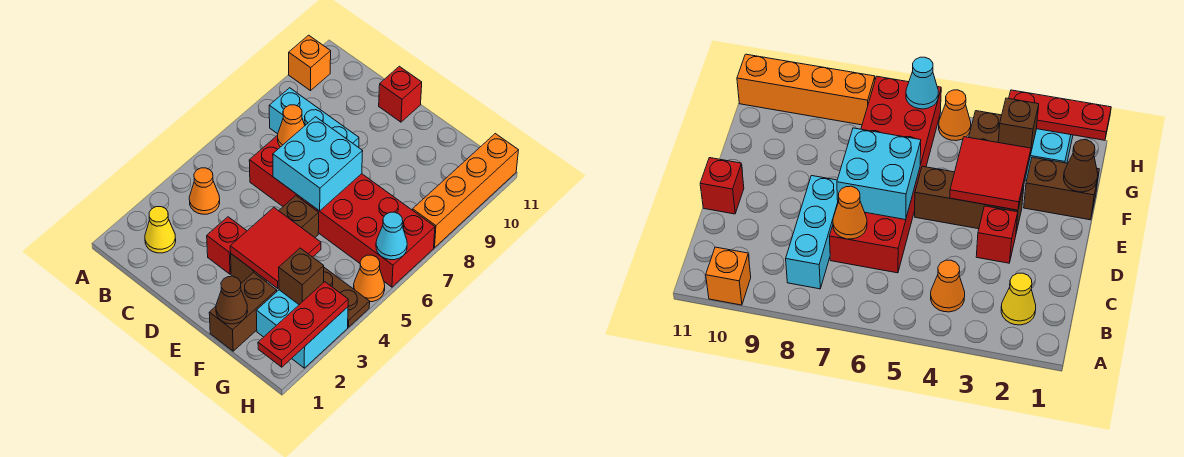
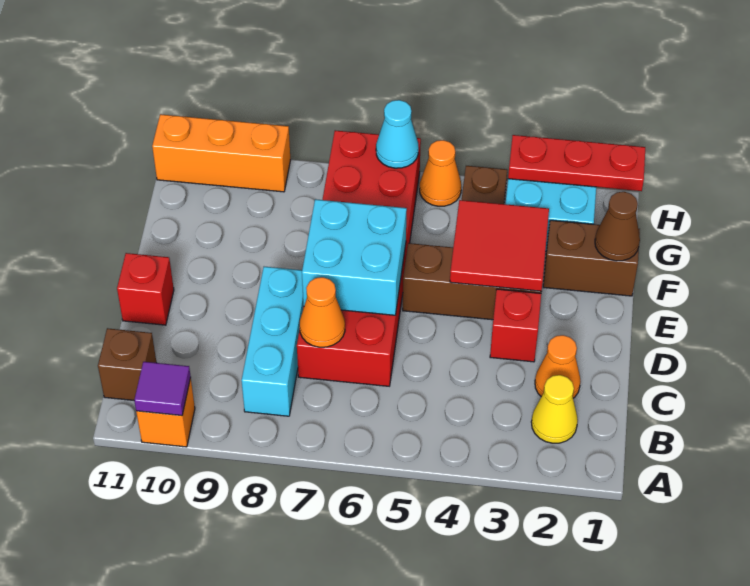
none -> purple tile A10 level 2
orange cone B4 level 1 -> orange cone C2 level 1
brown brick G3 level 2 -> brown brick B11 level 1
orange brick H8:H11 level 1 -> orange brick H9:H11 level 1

